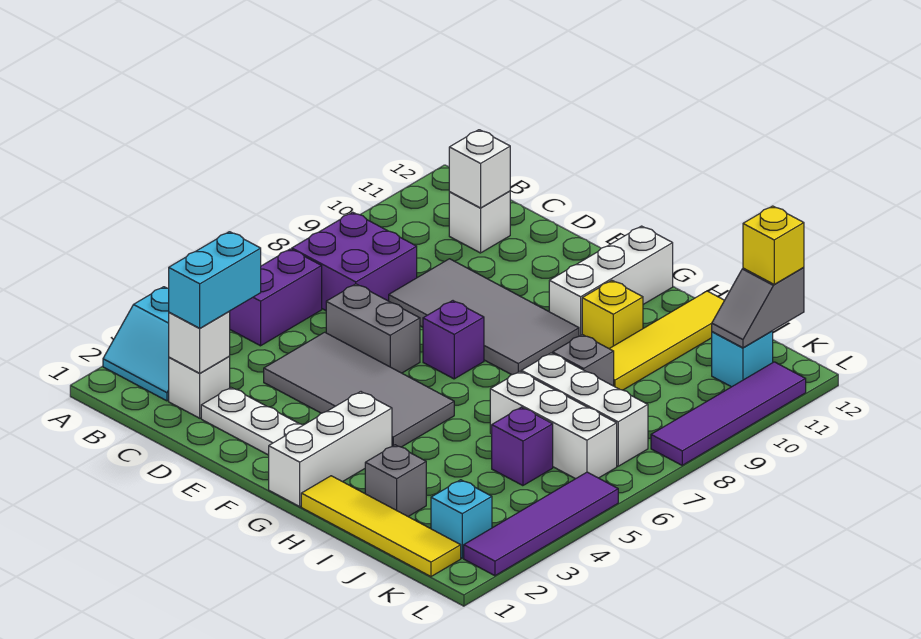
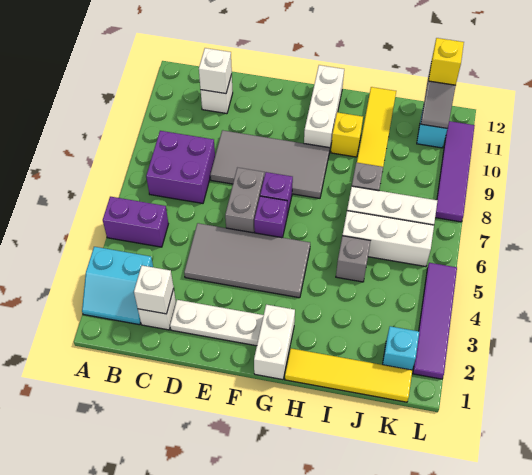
purple brick B5:B6 level 1 -> purple brick A5:B5 level 1
cyan brick C2:C3 level 3 -> none
grey brick D6:E6 level 1 -> grey brick E6:E7 level 1
white brick G1:G3 level 1 -> white brick G1:G2 level 1
grey brick I2 level 1 -> grey brick I5 level 1
purple brick J5 level 1 -> purple brick F6 level 1

